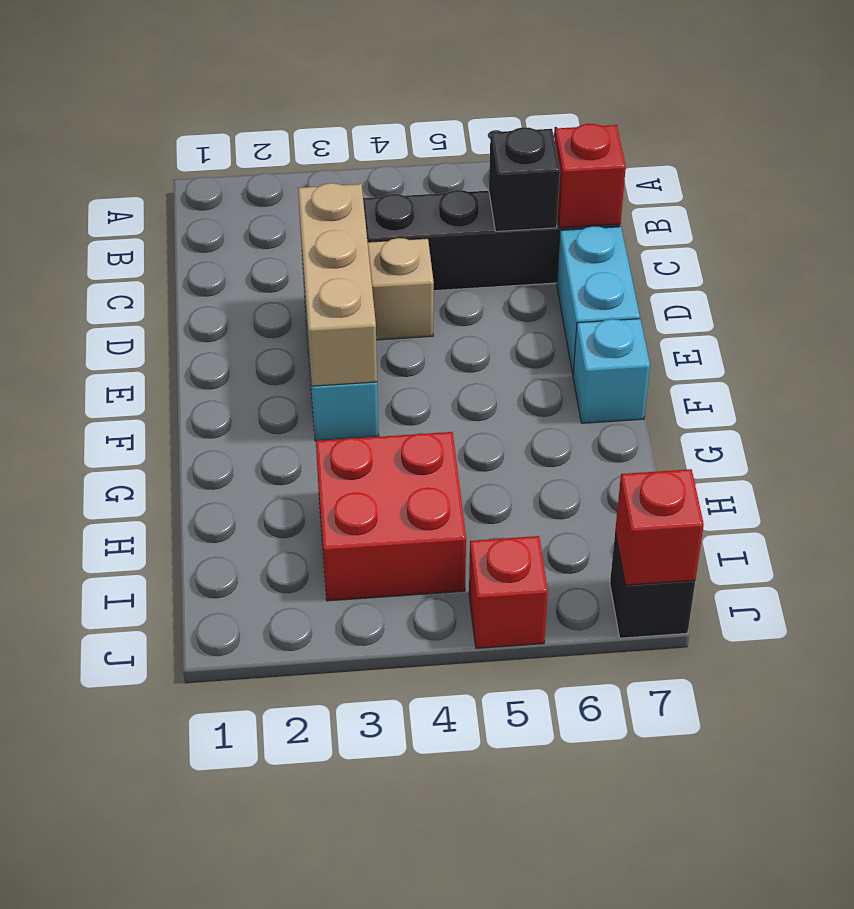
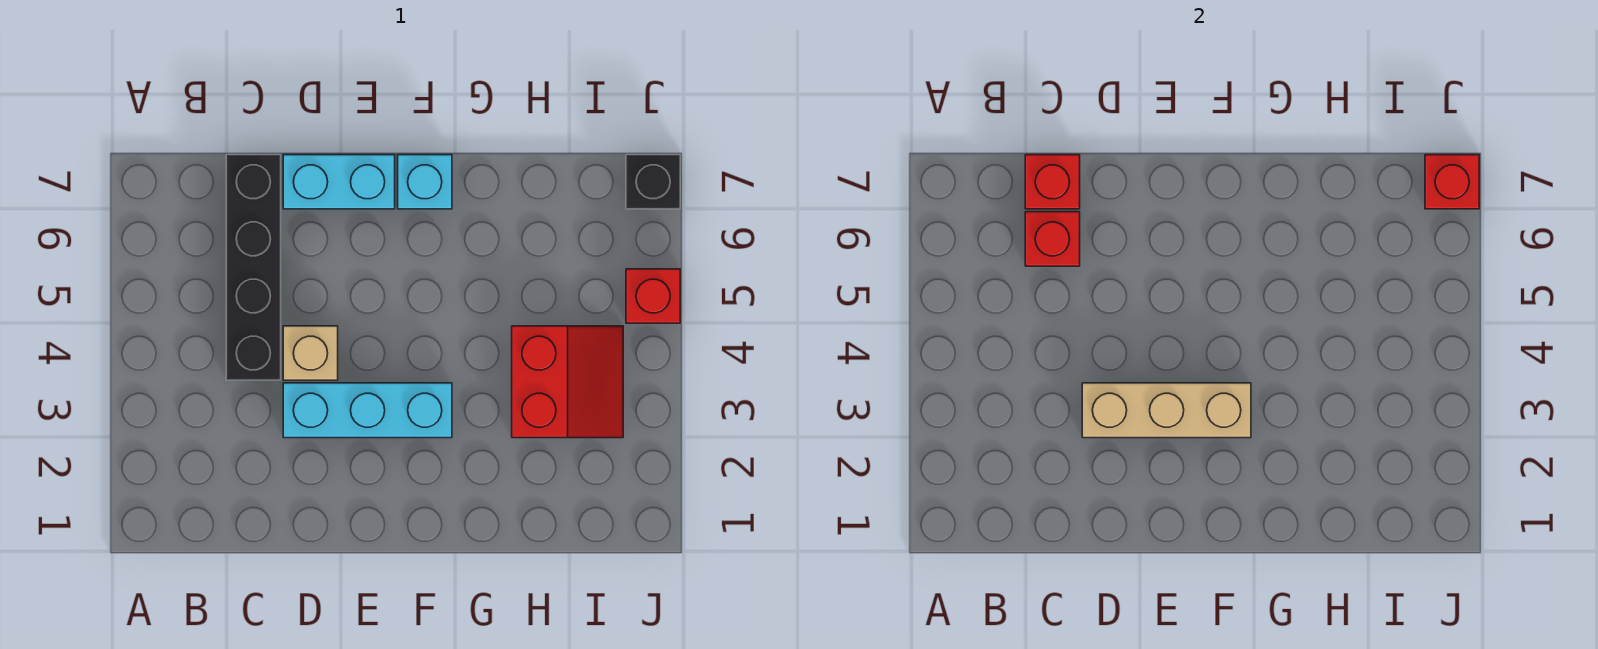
black brick C6 level 2 -> red brick C6 level 2
red brick H3:I4 level 1 -> red slope H3:I4 level 1 top H

